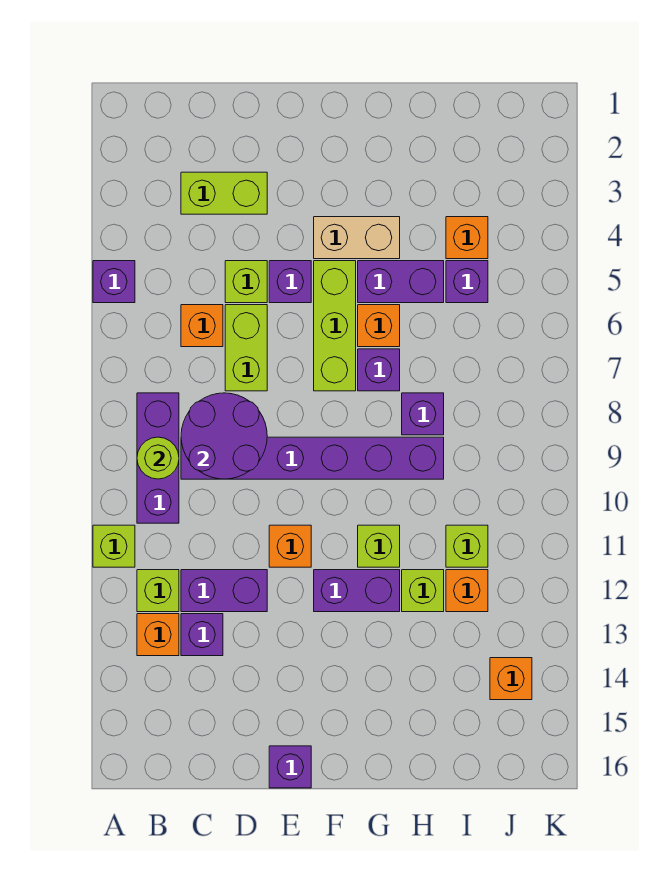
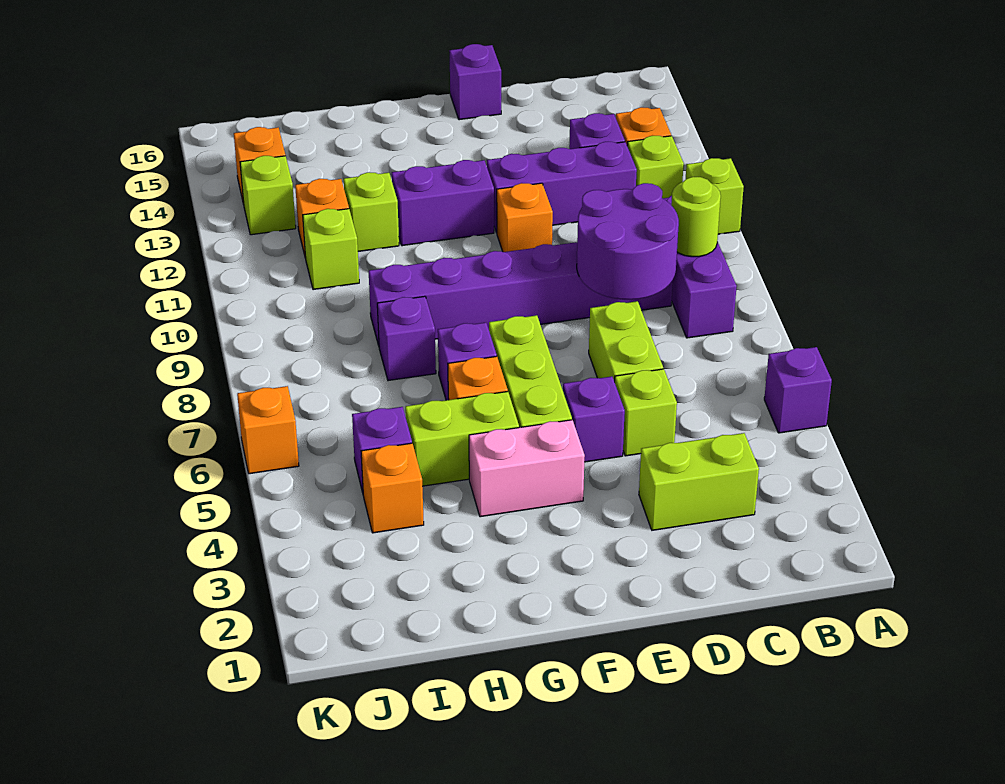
orange brick C6 level 1 -> orange brick K6 level 1
purple brick C12:D12 level 1 -> purple brick C12:E12 level 1
tan brick F4:G4 level 1 -> pink brick F4:G4 level 1
purple brick G5:H5 level 1 -> lime brick G5:H5 level 1
lime brick G11 level 1 -> lime brick J13 level 1

